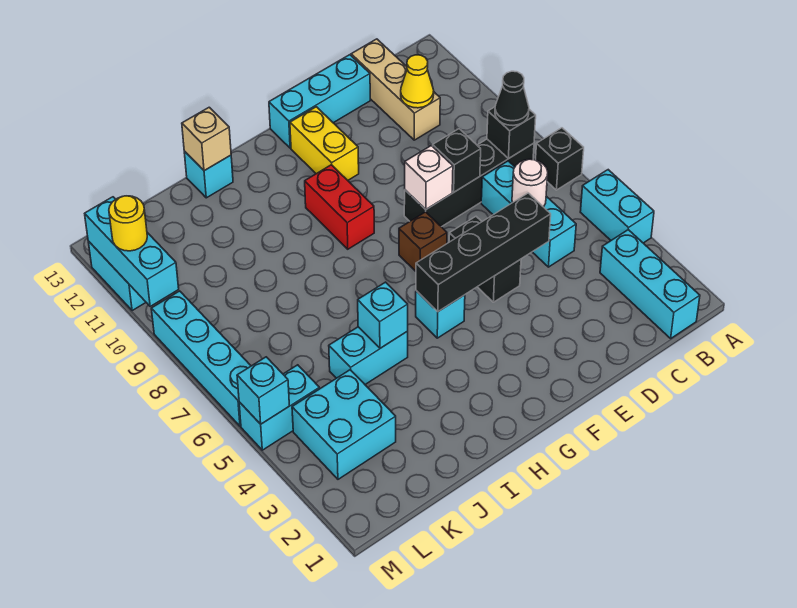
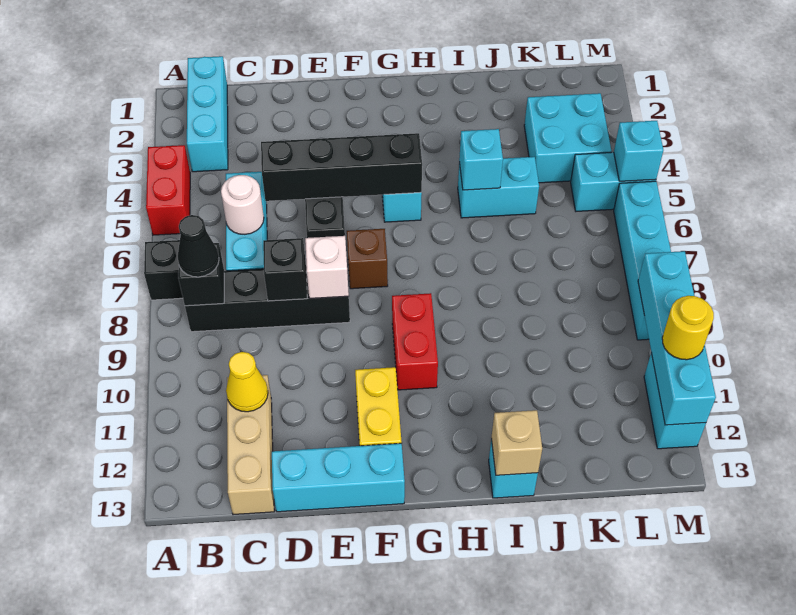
cyan brick A4:A5 level 1 -> red brick A4:A5 level 1
cyan brick M10:M12 level 2 -> cyan brick M9:M12 level 2

